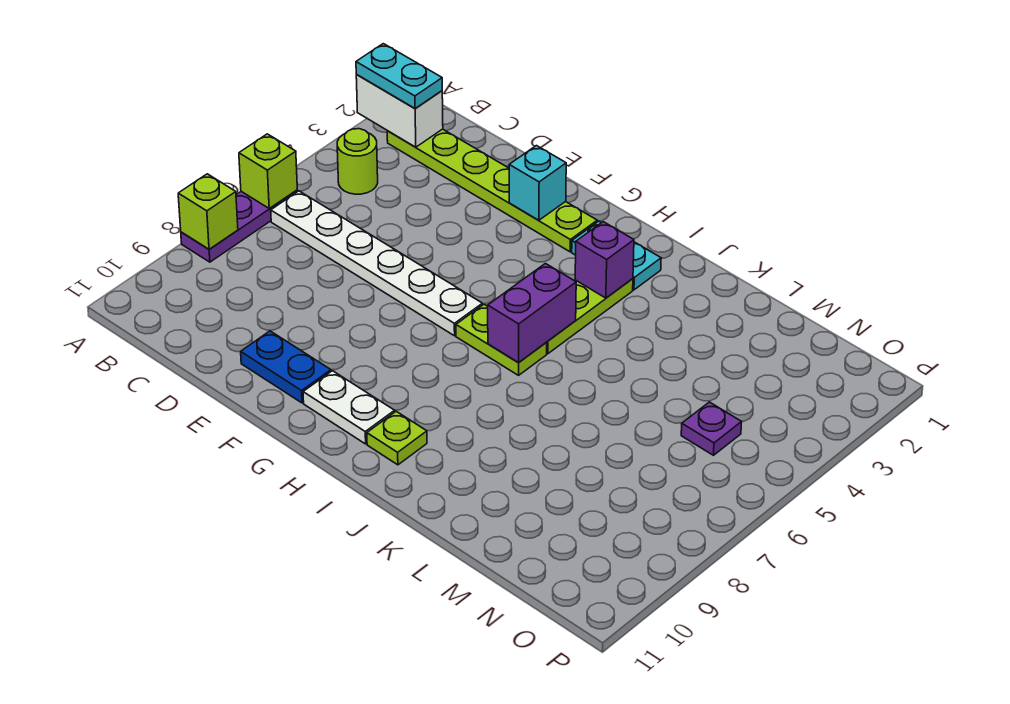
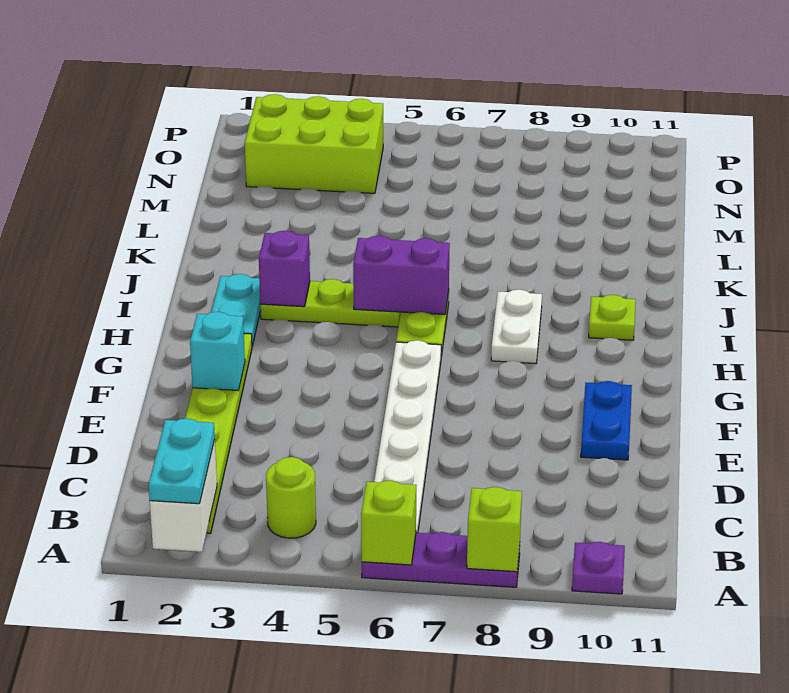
white plate G10:H10 level 1 -> white plate H8:I8 level 1
none -> lime brick N2:O4 level 1
purple plate N5 level 1 -> purple plate A10 level 1

